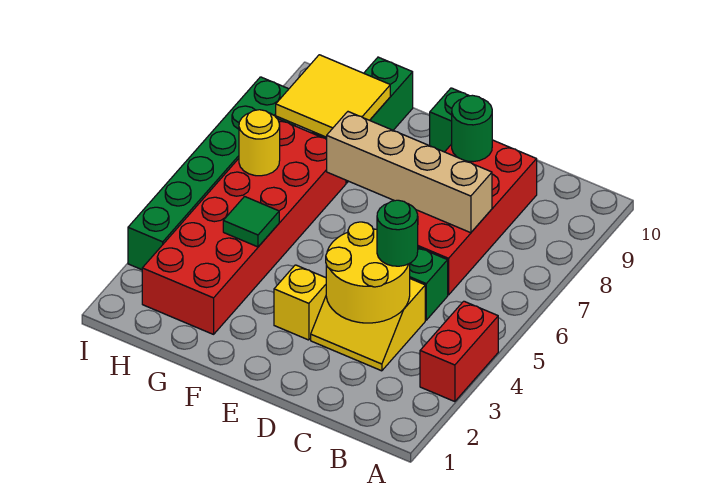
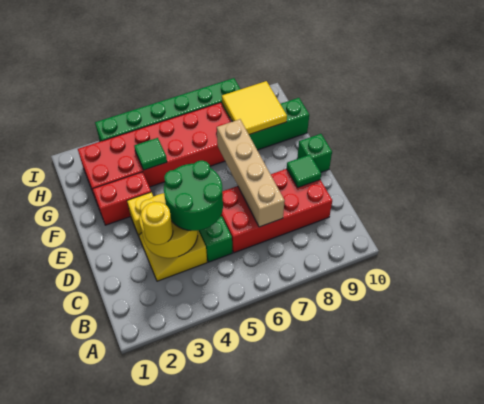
red brick A3:A4 level 1 -> red brick F2:F3 level 1
green round brick C4 level 3 -> green round brick C4:D5 level 3
green round brick D9 level 2 -> green tile D9 level 2
yellow round brick H6 level 2 -> yellow round brick C3 level 3

